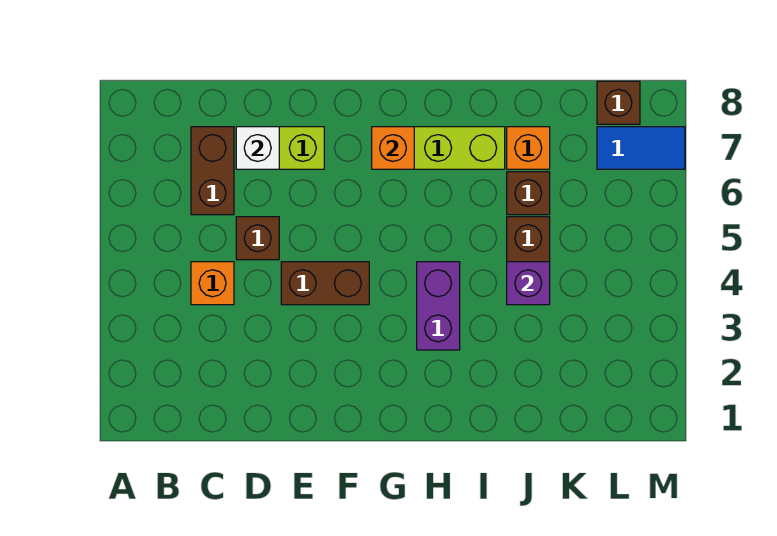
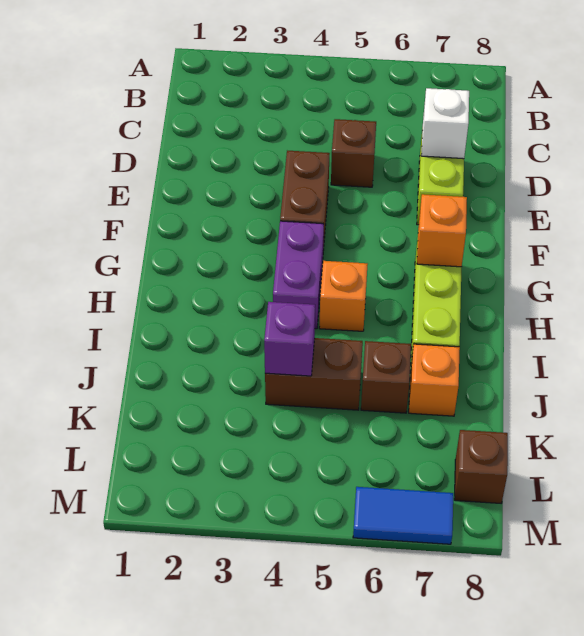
orange brick C4 level 1 -> orange brick H5 level 1
brown brick C6:C7 level 1 -> none
purple brick H3:H4 level 1 -> purple brick G4:H4 level 1
blue tile L7:M7 level 1 -> blue tile M6:M7 level 1

